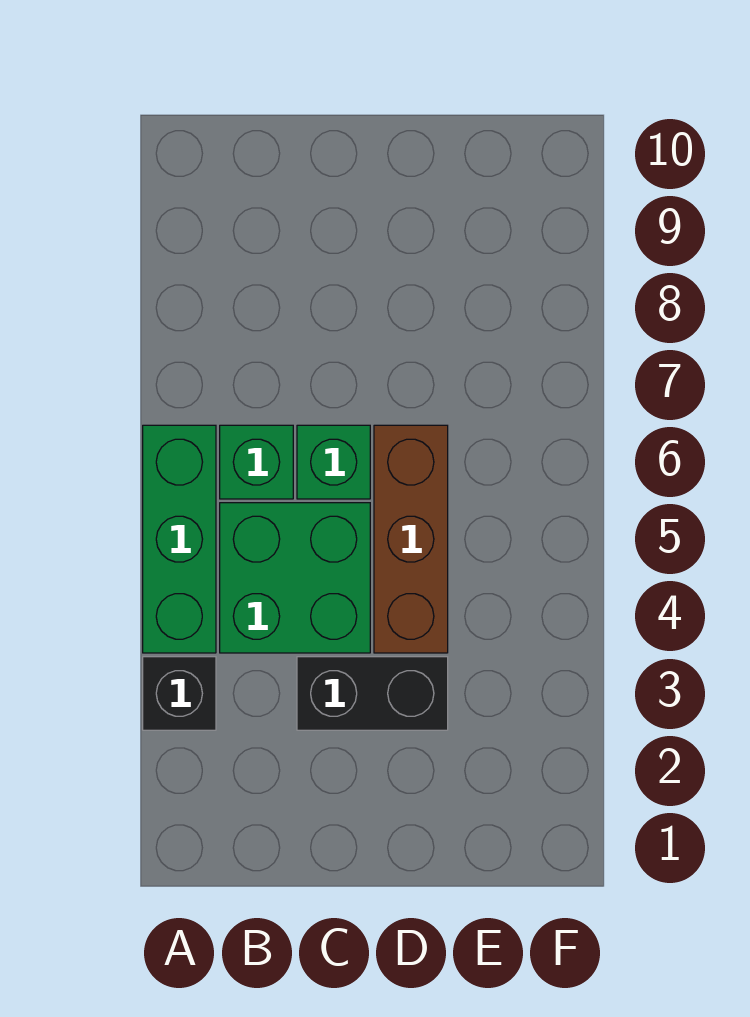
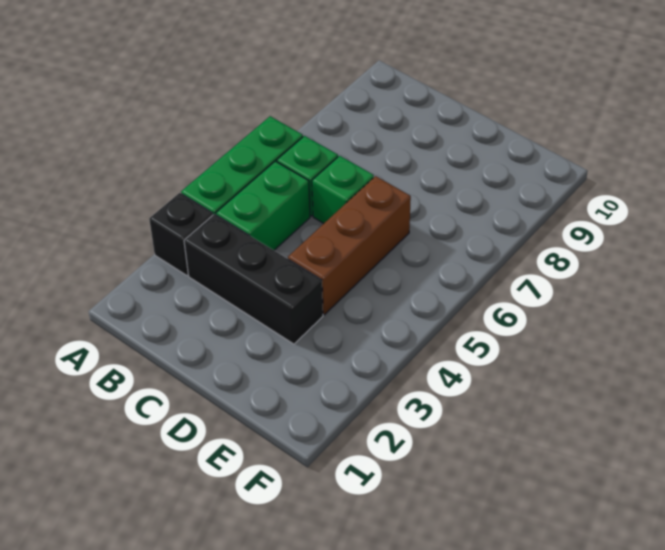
green brick B4:C5 level 1 -> green brick B4:B5 level 1
black brick C3:D3 level 1 -> black brick B3:D3 level 1

